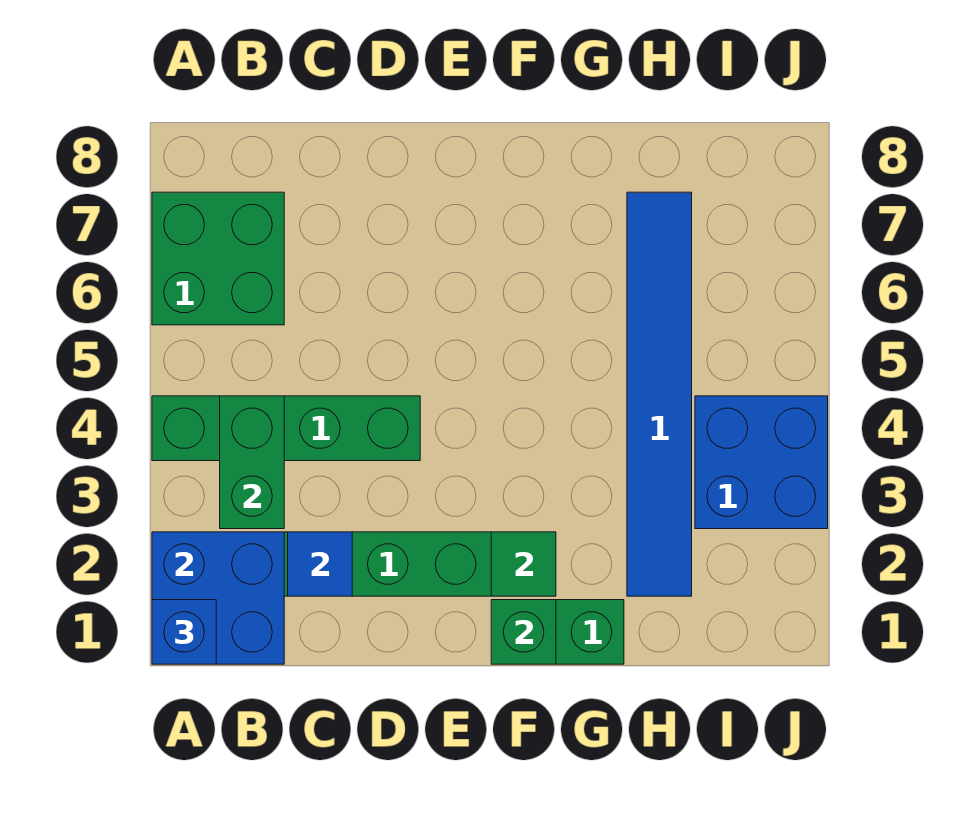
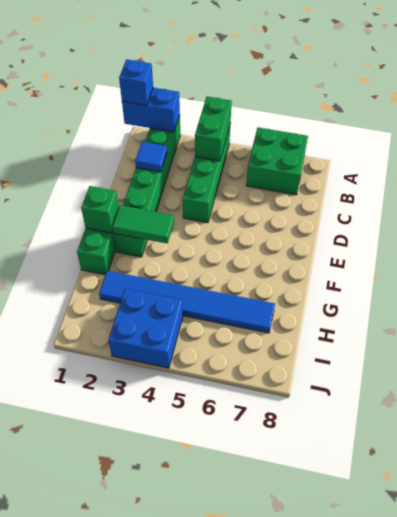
blue brick A1:B2 level 2 -> blue brick A1:A2 level 2
green brick B3:B4 level 2 -> green brick A4:B4 level 2
green tile F2 level 2 -> green tile F2:F3 level 2

